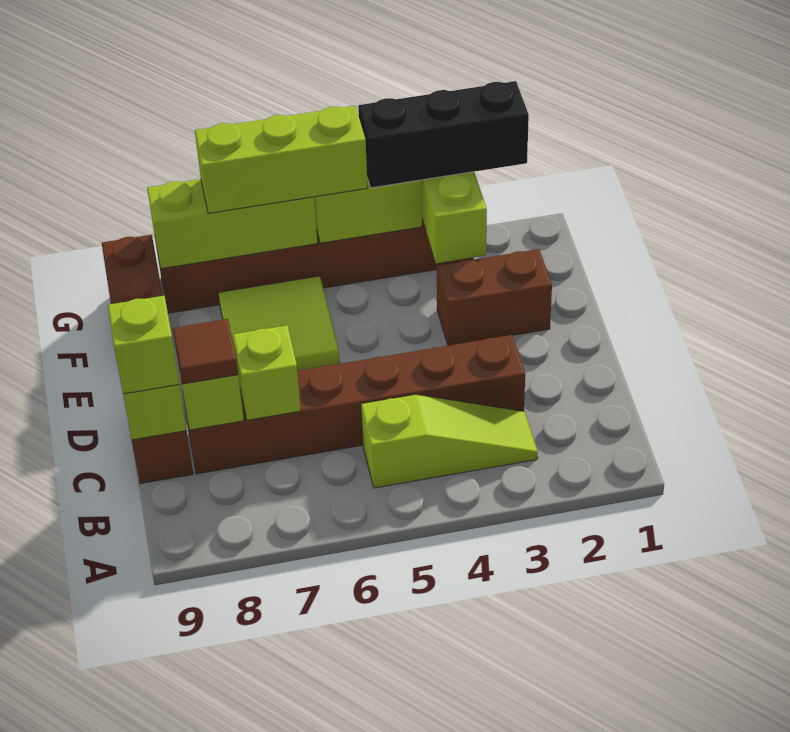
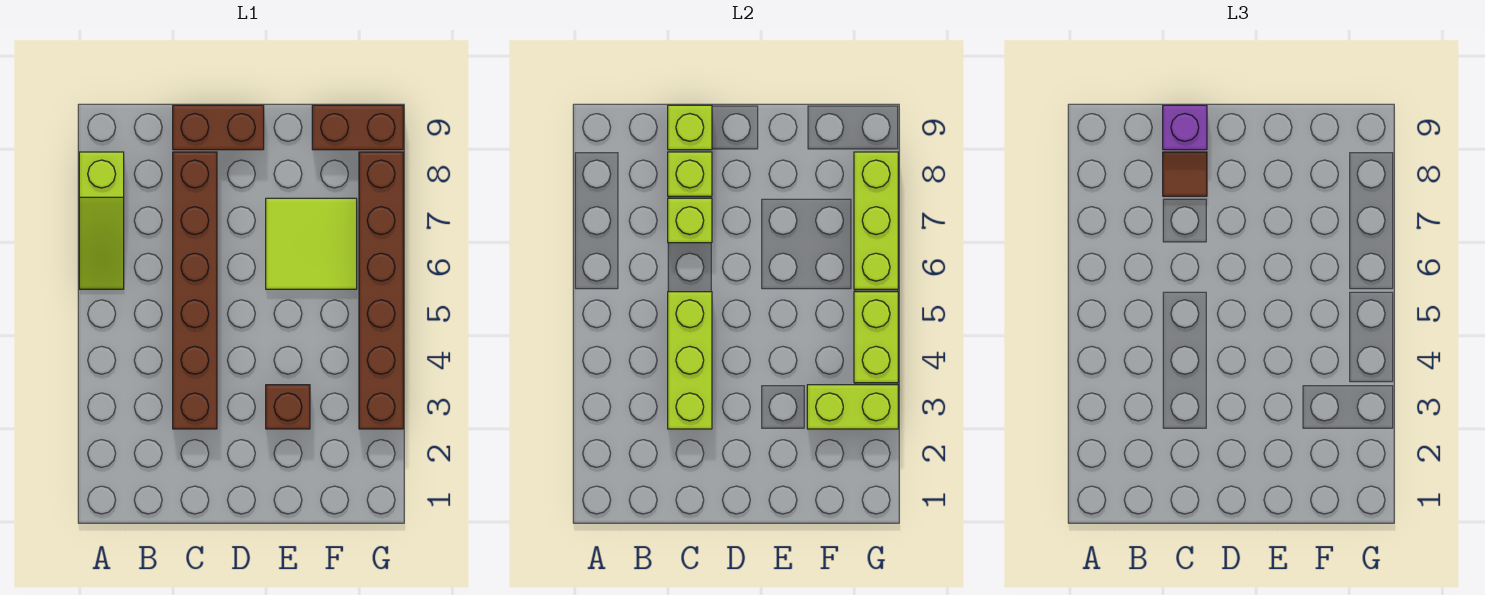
lime slope B3:B5 level 1 top 5 -> lime slope A6:A8 level 1 top 8
lime brick C9 level 3 -> purple brick C9 level 3
brown brick E2:E3 level 1 -> brown brick E3 level 1
black brick G2:G4 level 3 -> none
lime brick G5:G7 level 3 -> lime brick C3:C5 level 2

